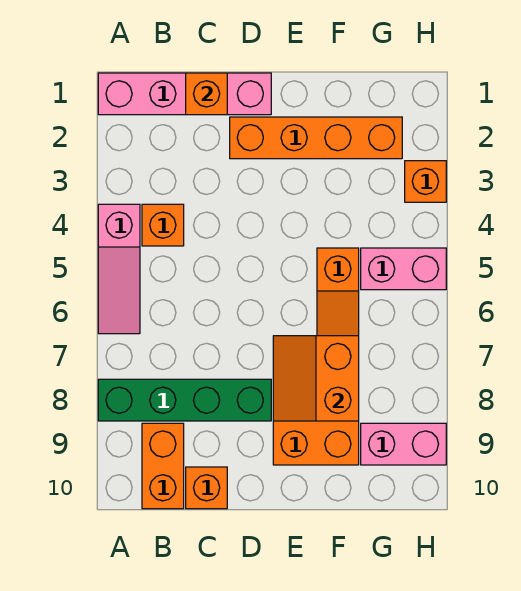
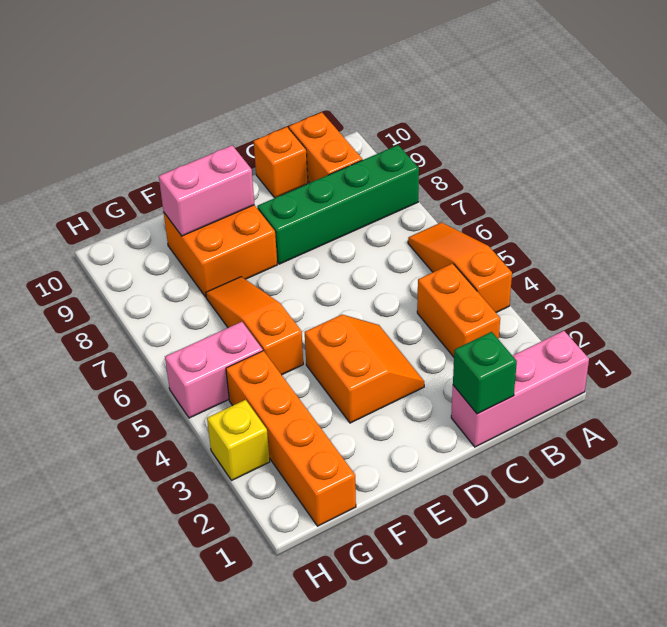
pink brick A1:D1 level 1 -> pink brick A1:C1 level 1
pink slope A4:A6 level 1 top 4 -> orange slope A4:A6 level 1 top 4
orange brick B4 level 1 -> orange brick B3:B4 level 1
orange brick C1 level 2 -> green brick C1 level 2
orange brick D2:G2 level 1 -> orange brick G1:G4 level 1
orange slope E7:F8 level 2 top F -> orange slope D3:E4 level 1 top E
pink brick G9:H9 level 1 -> pink brick E9:F9 level 2
orange brick H3 level 1 -> yellow brick H3 level 1

